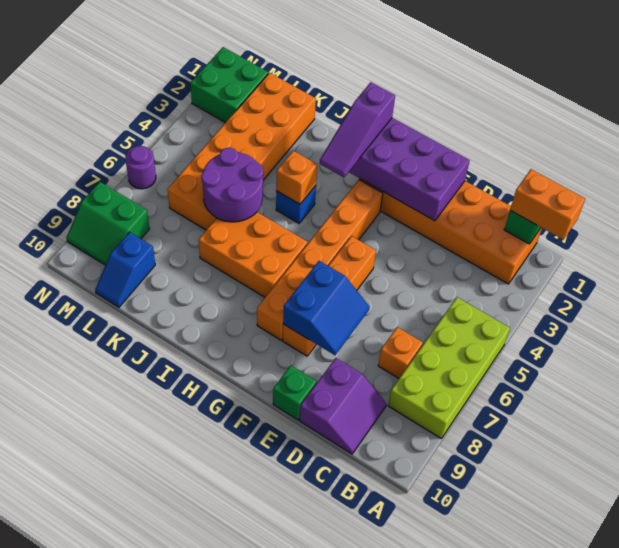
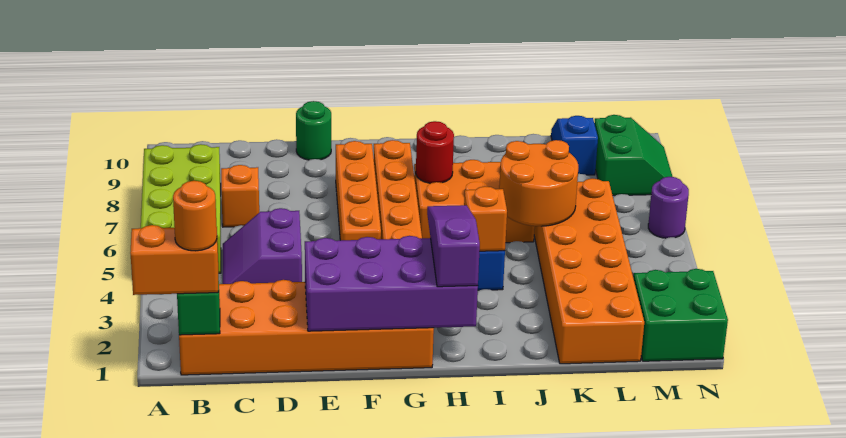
none -> orange round brick B1 level 4
purple slope C9:D10 level 1 top D -> purple slope C4:D5 level 1 top D
blue slope E7:F8 level 2 top F -> none
green brick E10 level 1 -> green round brick E10 level 1
none -> red round brick H7 level 2
purple round brick J5:K6 level 2 -> orange round brick J5:K6 level 2
green slope M8:N9 level 1 top 8 -> green slope M8:N9 level 1 top M

